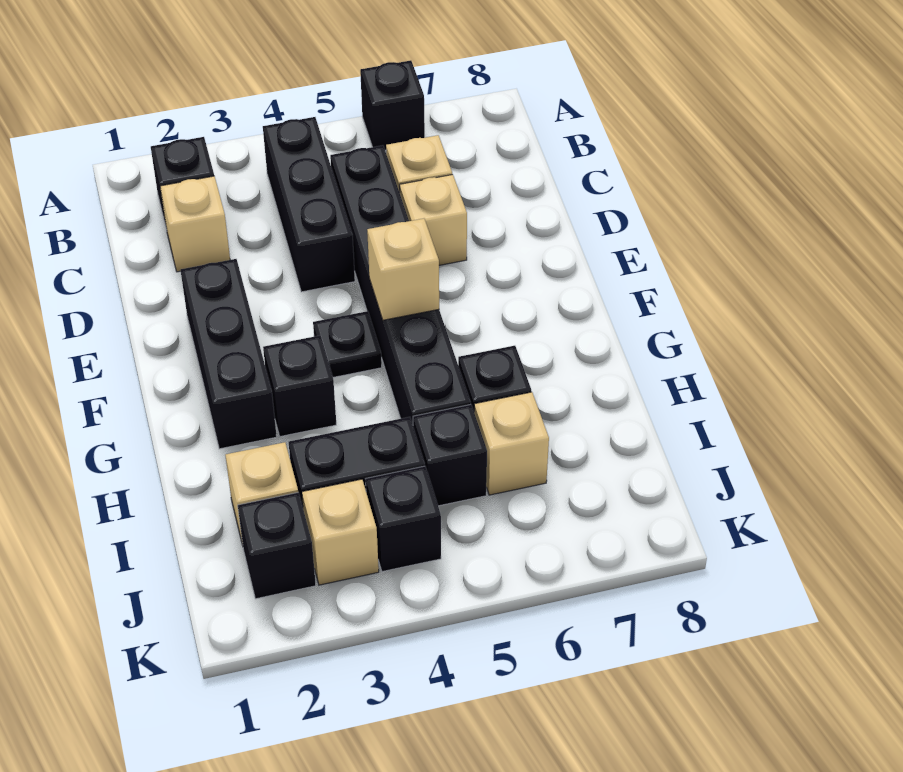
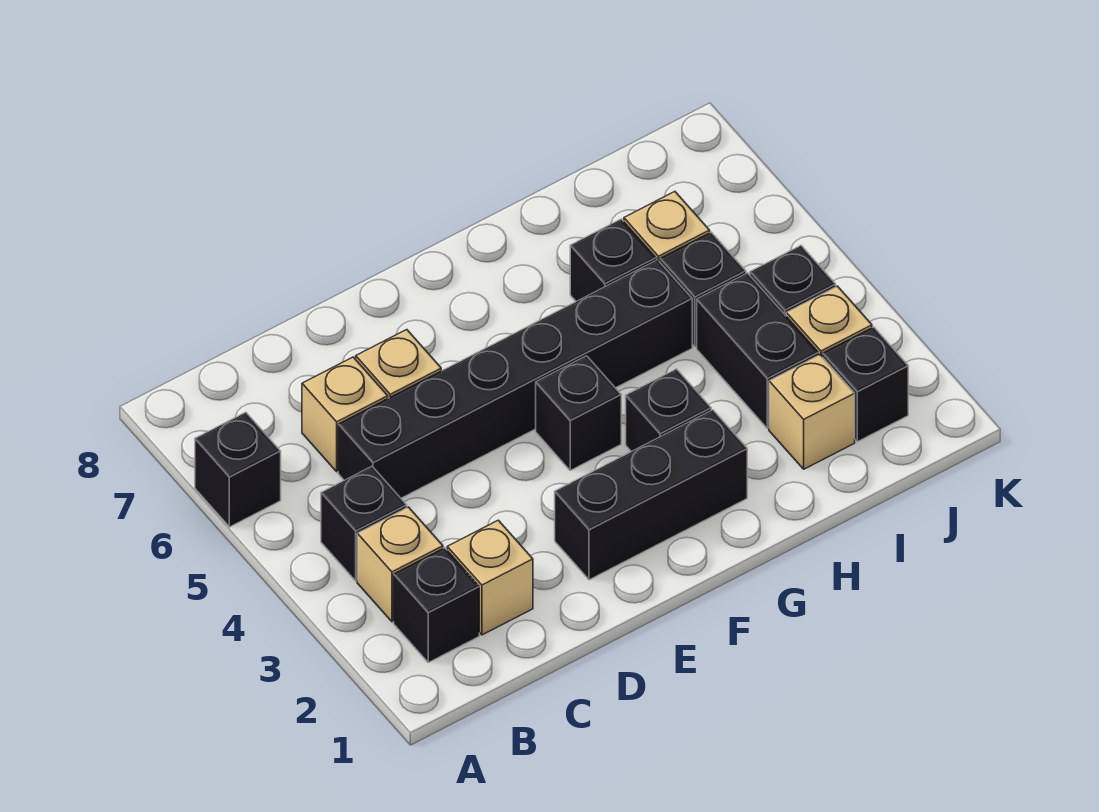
black brick B4:D4 level 1 -> black brick B4 level 1
black plate F4 level 1 -> black brick F4 level 1
tan brick F5 level 2 -> tan brick B3 level 1

